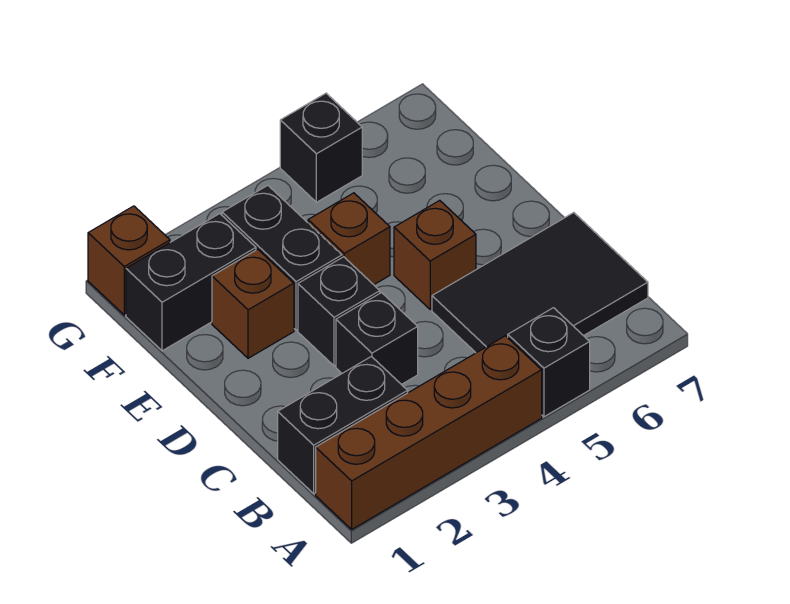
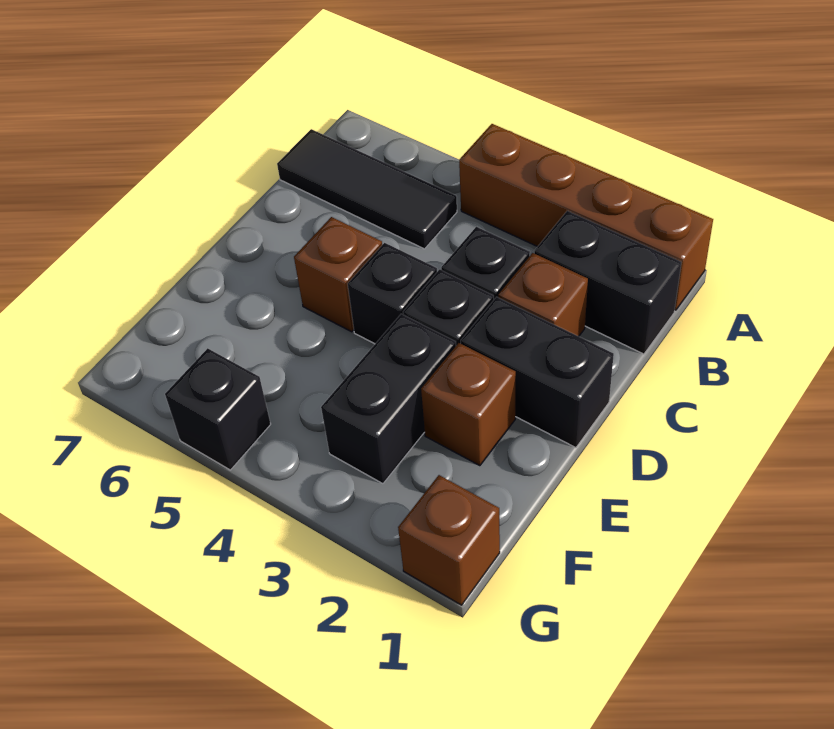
black brick A5 level 1 -> black brick D4 level 1
black tile B5:C7 level 1 -> black tile B5:B7 level 1
brown brick E4 level 1 -> brown brick C2 level 1
black brick F1:F2 level 1 -> black brick D1:D2 level 1

